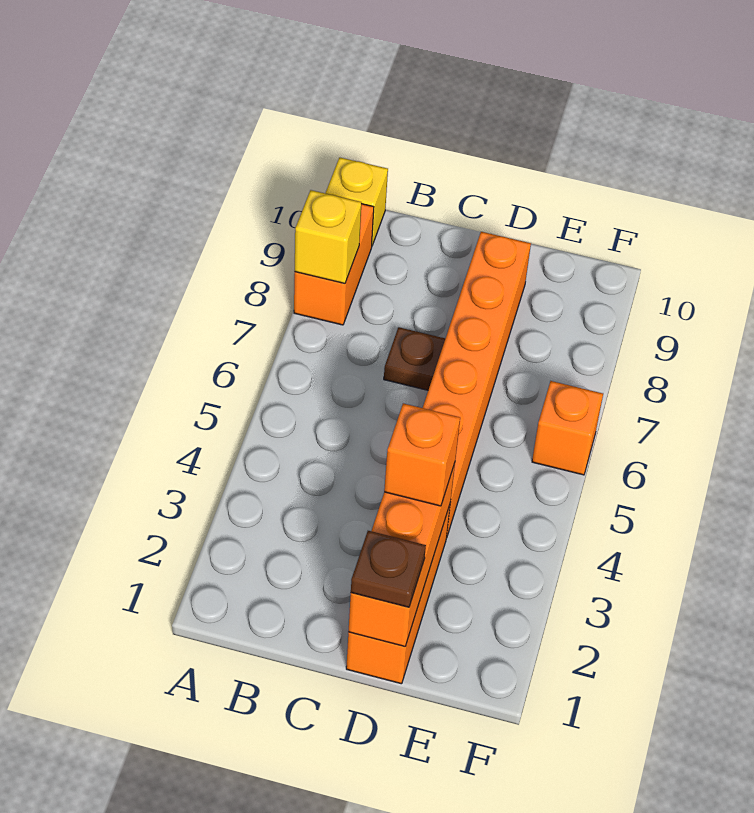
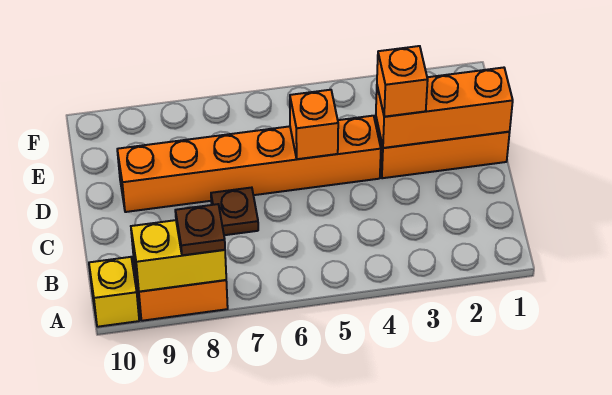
yellow brick A8 level 2 -> yellow brick A8:A9 level 2
brown plate D1 level 3 -> brown plate A8 level 3
orange brick F6 level 1 -> orange brick D5 level 2

